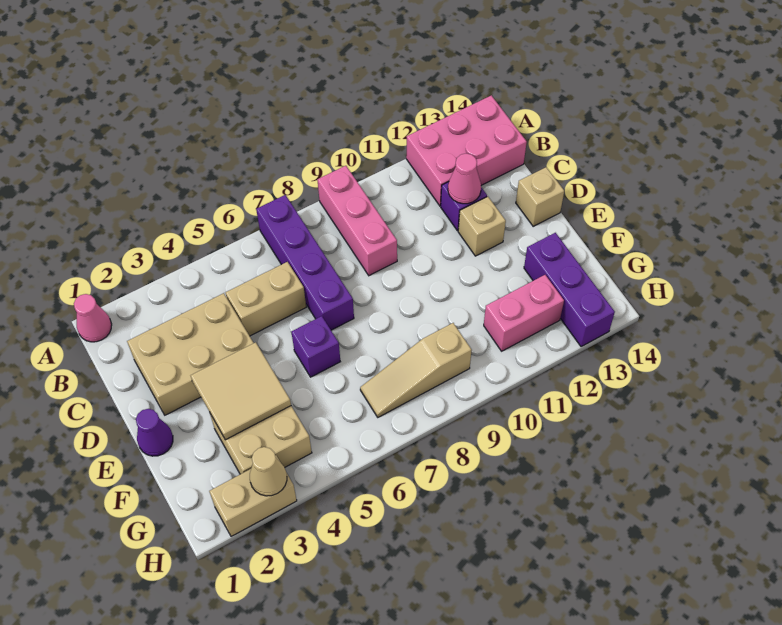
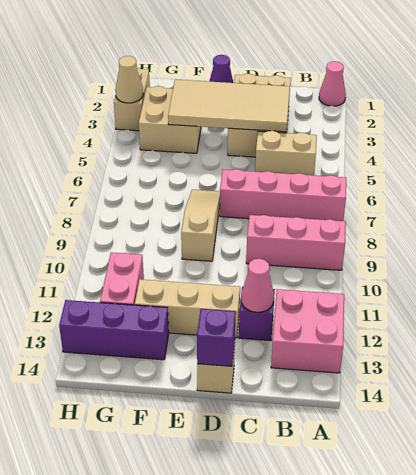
purple brick A7:D7 level 1 -> pink brick A7:D7 level 1
pink brick A12:B14 level 1 -> pink brick A12:B13 level 1
tan brick C5:C6 level 1 -> tan brick B5:C5 level 1
tan brick D12 level 1 -> tan brick D12:F12 level 1
tan tile E3:F4 level 2 -> tan tile C3:F4 level 2
purple brick E6 level 1 -> purple brick D14 level 2
tan slope G7:G9 level 1 top 9 -> tan slope E7:E9 level 1 top 9

